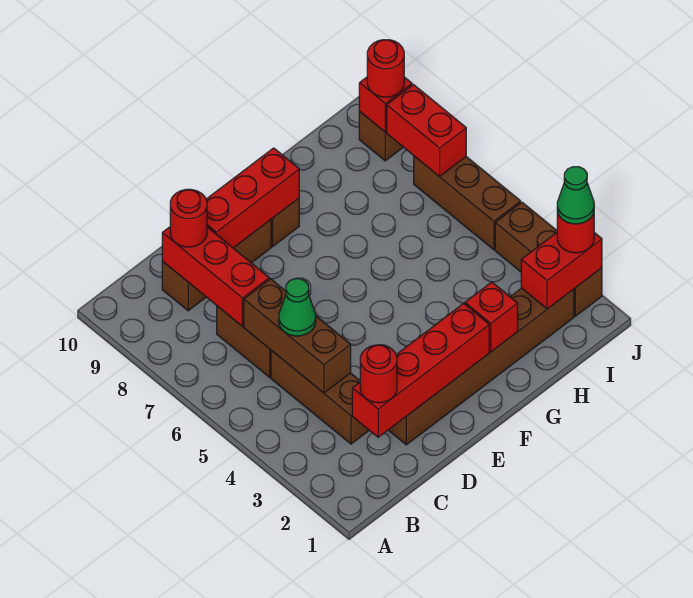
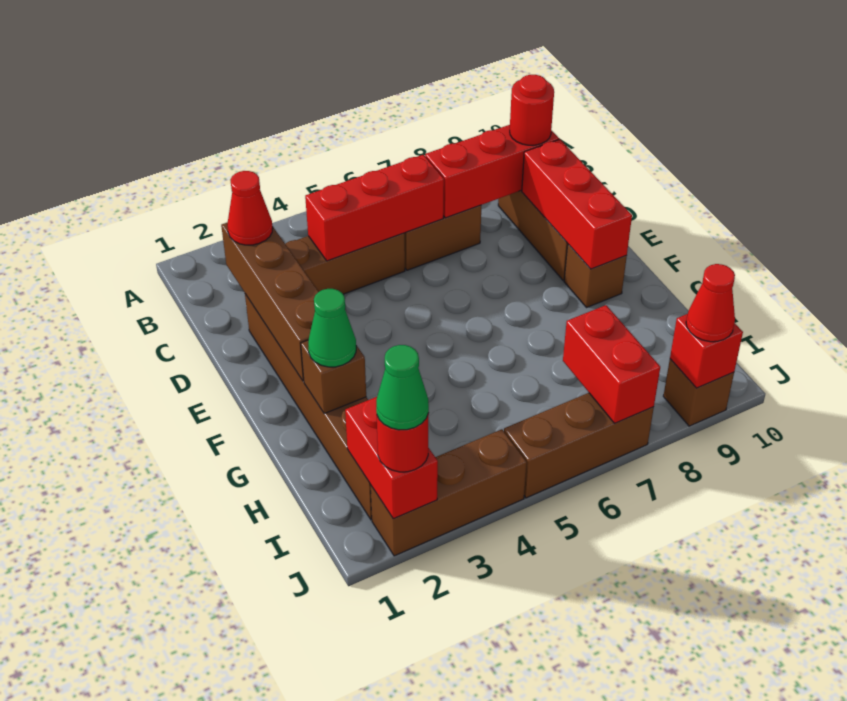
red brick C2:F2 level 2 -> brown brick C2:F2 level 2
red round brick C2 level 3 -> red cone C2 level 3
brown brick C4:C6 level 2 -> red brick C4:C6 level 2
green cone C5 level 3 -> green cone G2 level 3
red brick G2 level 2 -> brown brick G2 level 2
red brick J7:J8 level 2 -> red brick I7:J7 level 2
red round brick J9 level 3 -> red cone J9 level 3

